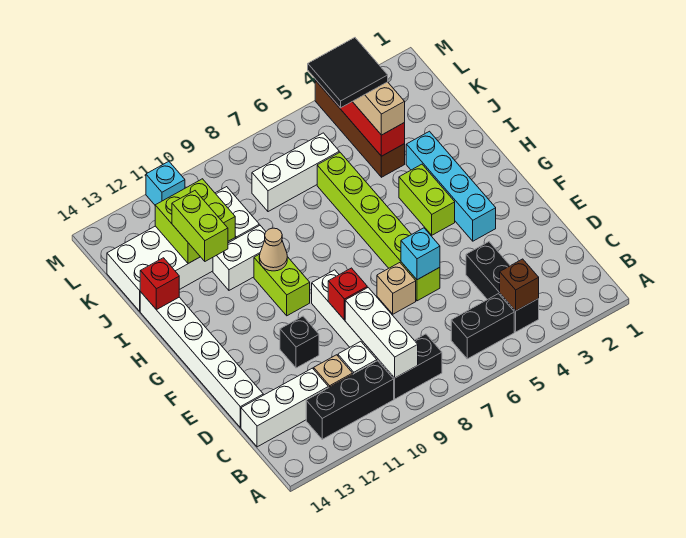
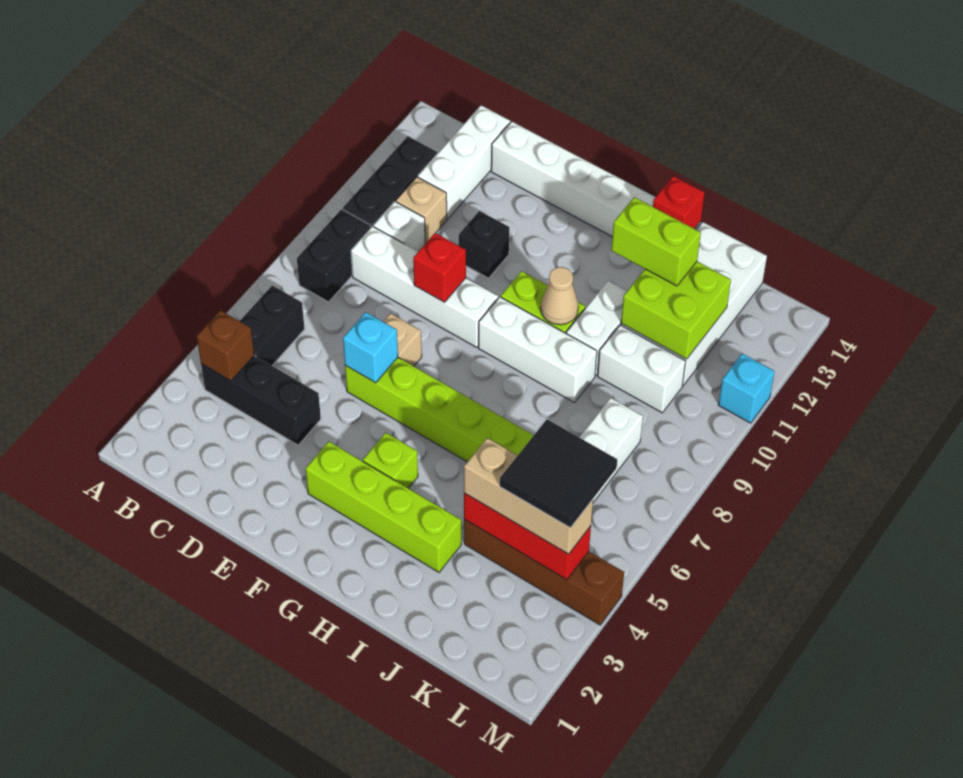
white brick B9:D9 level 2 -> white brick G9:I9 level 1
cyan brick F3:I3 level 1 -> lime brick F3:I3 level 1
lime brick G4:H4 level 1 -> lime brick G4 level 1

